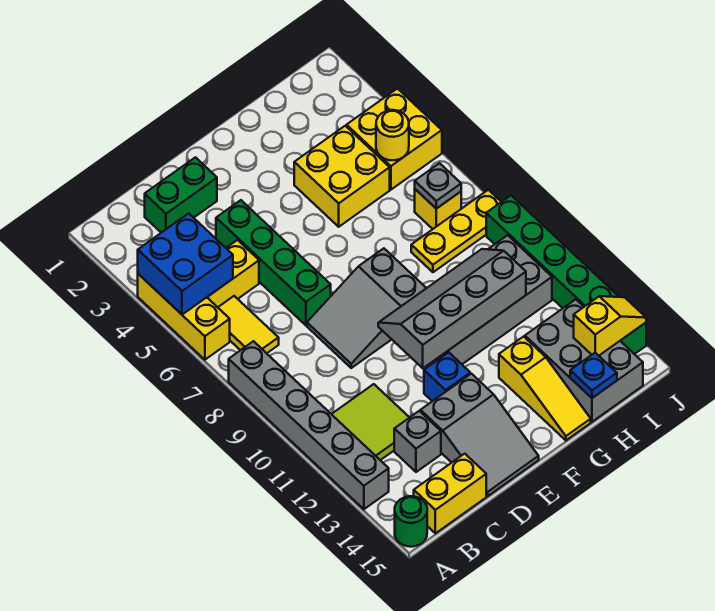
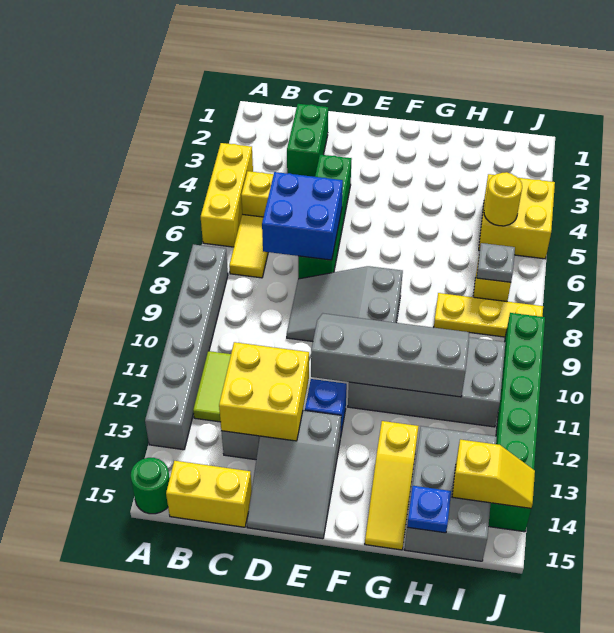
blue brick A4:B5 level 2 -> blue brick C6:D7 level 2
green brick C2:D2 level 1 -> green brick C2:C3 level 1
yellow brick G4:H5 level 1 -> yellow brick C12:D13 level 2

